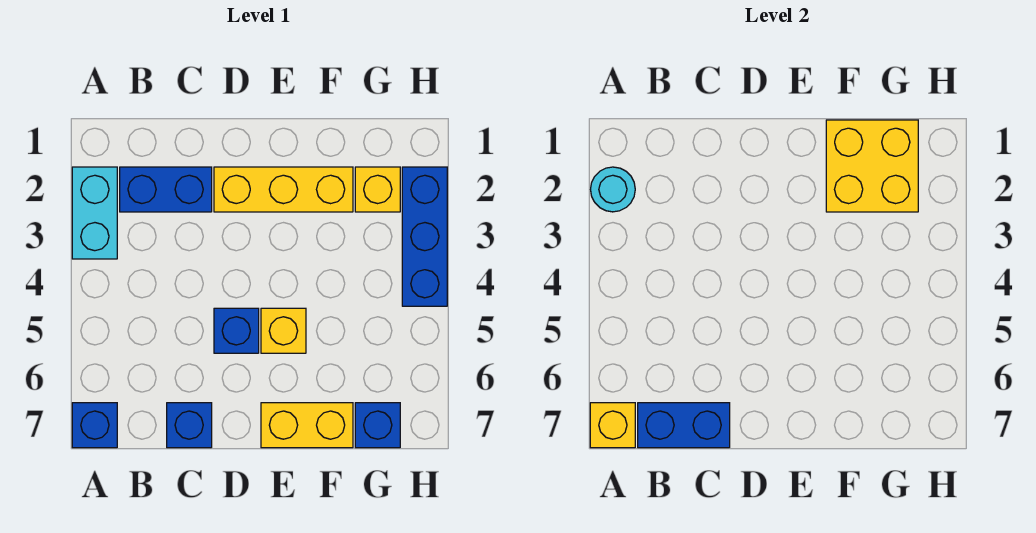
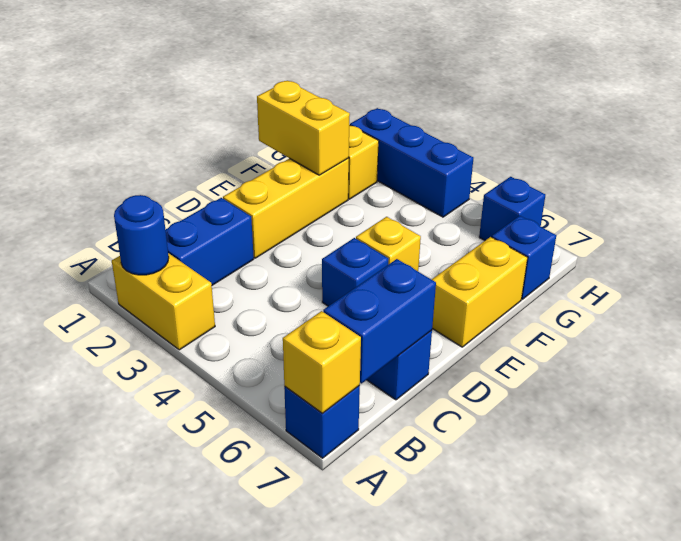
cyan brick A2:A3 level 1 -> yellow brick A2:A3 level 1
cyan round brick A2 level 2 -> blue round brick A2 level 2
yellow brick F1:G2 level 2 -> yellow brick F1:F2 level 2
none -> blue brick H6 level 1

